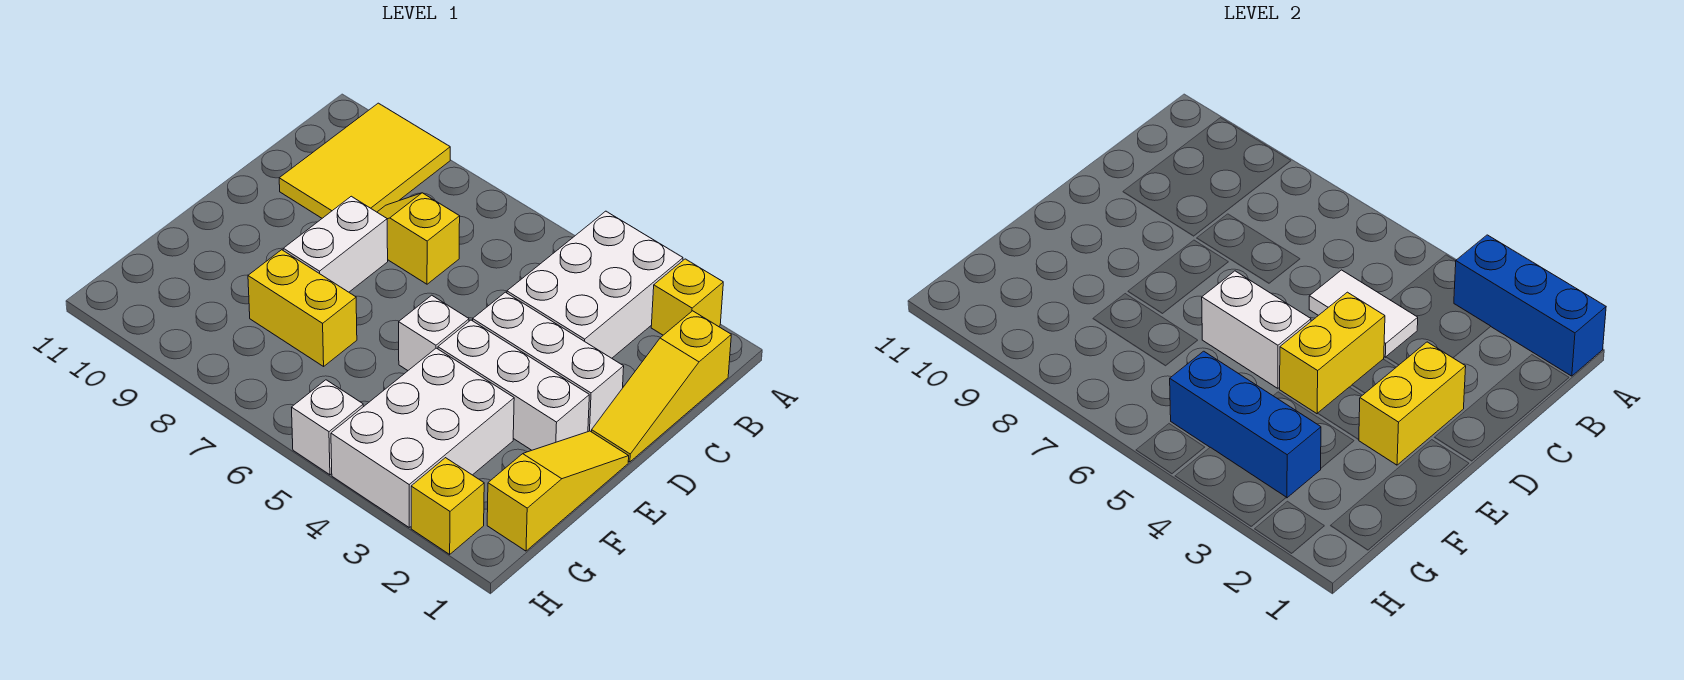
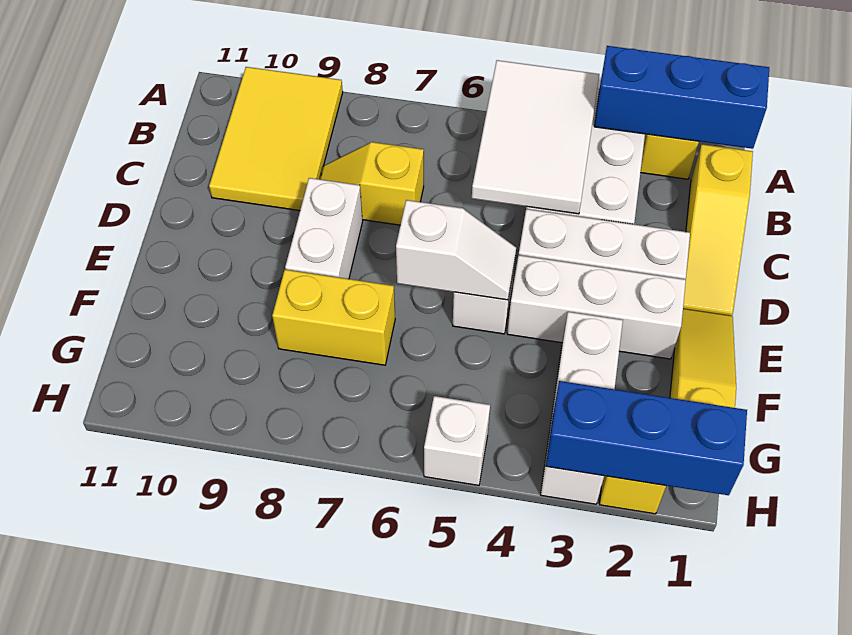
white tile C4:C5 level 2 -> white tile A4:C5 level 2
yellow brick D2:E2 level 2 -> none
yellow brick D4:E4 level 2 -> none
white brick E5:E6 level 2 -> white slope E5:E6 level 2 top 6
white brick F3:H4 level 1 -> white brick F3:H3 level 1
blue brick G3:G5 level 2 -> blue brick H1:H3 level 2

